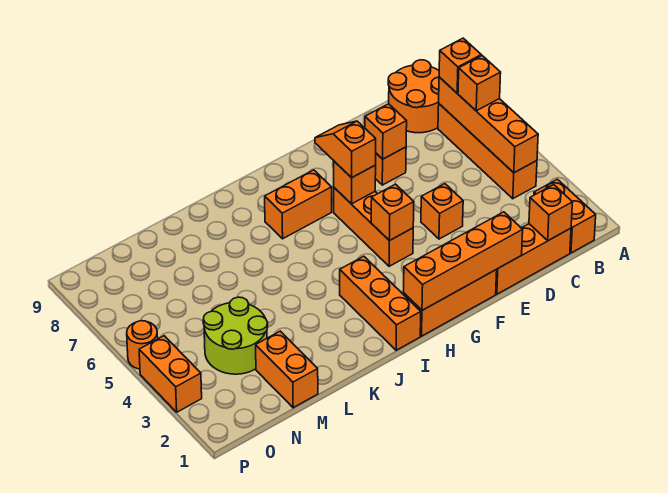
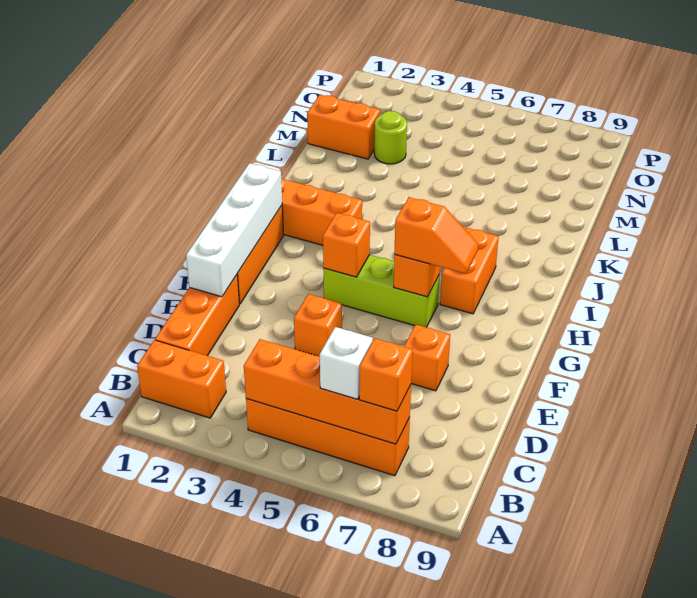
orange brick B6 level 3 -> white brick B6 level 3
orange round brick B8:C9 level 1 -> none
orange brick C1 level 2 -> none
orange brick E1:H1 level 2 -> white brick E1:H1 level 2
orange brick E7 level 2 -> none
orange brick G4:G6 level 1 -> lime brick G4:G6 level 1
lime round brick M3:N4 level 1 -> lime round brick M3 level 1
orange brick P3:P4 level 1 -> none
orange round brick P5 level 1 -> none

